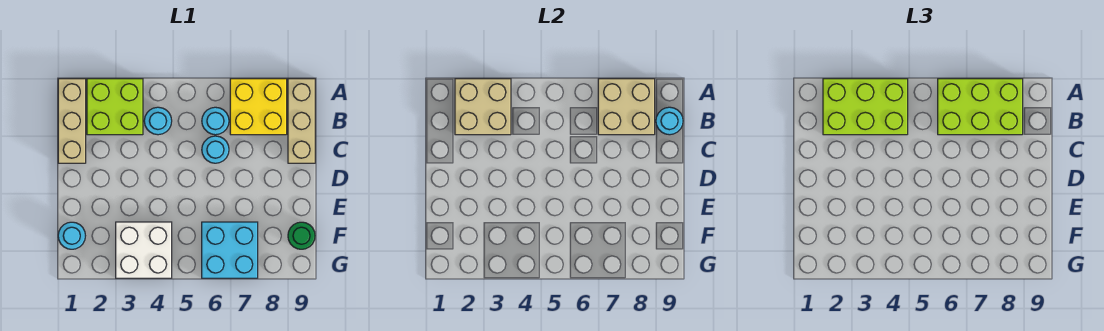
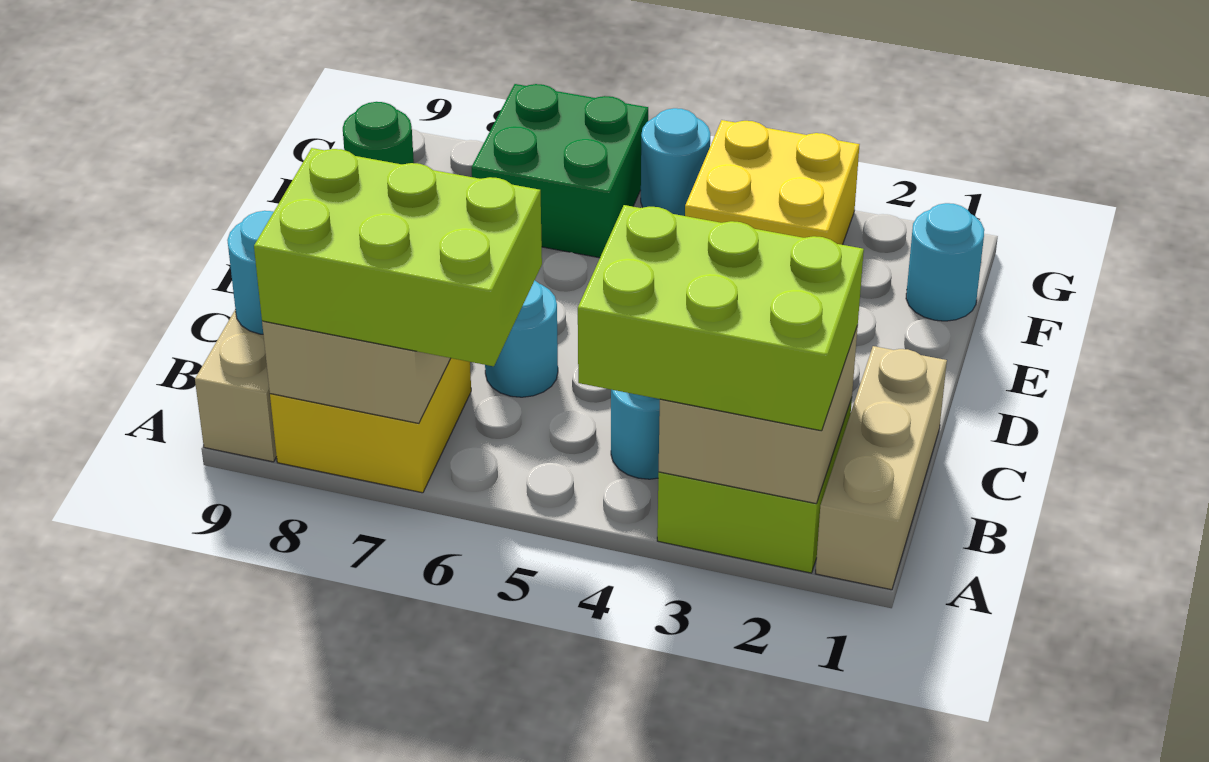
cyan round brick B6 level 1 -> cyan round brick G5 level 1
white brick F3:G4 level 1 -> yellow brick F3:G4 level 1
cyan brick F6:G7 level 1 -> green brick F6:G7 level 1

